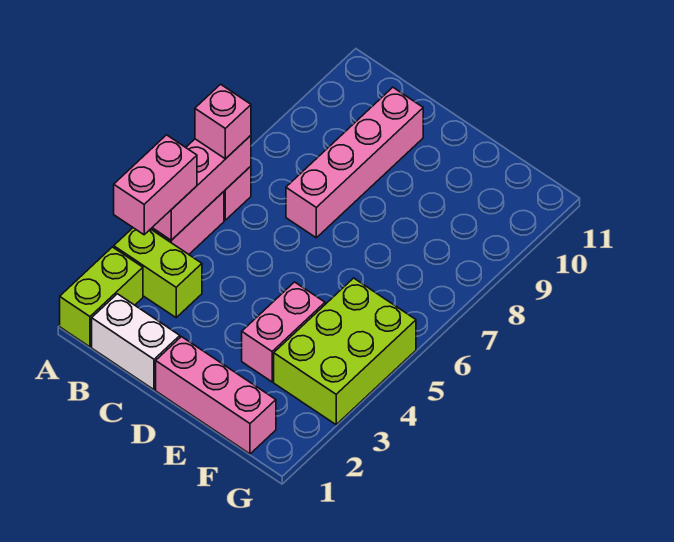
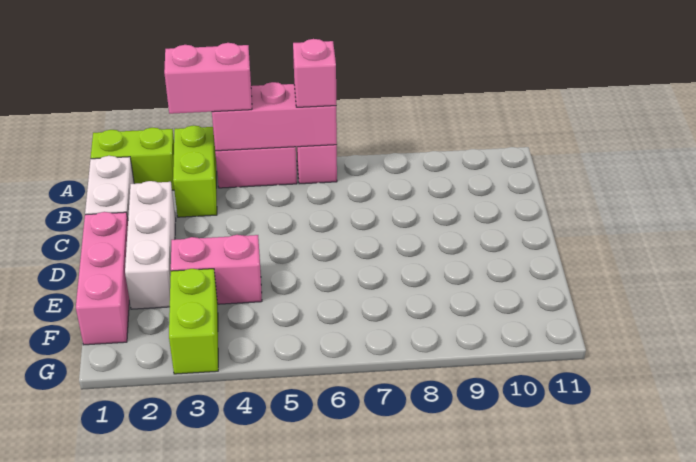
none -> white brick C2:E2 level 1
pink brick C7:C10 level 1 -> none
lime brick F3:G5 level 1 -> lime brick F3:G3 level 1

